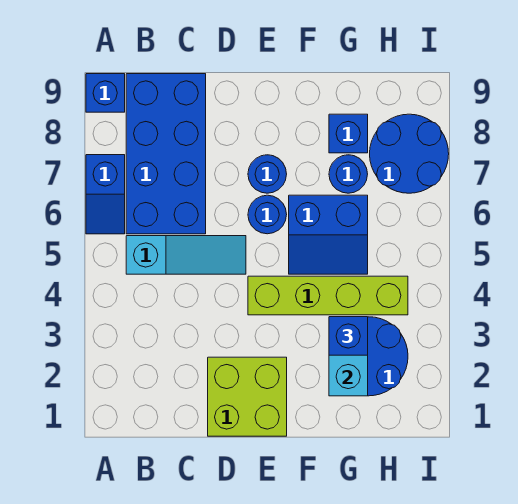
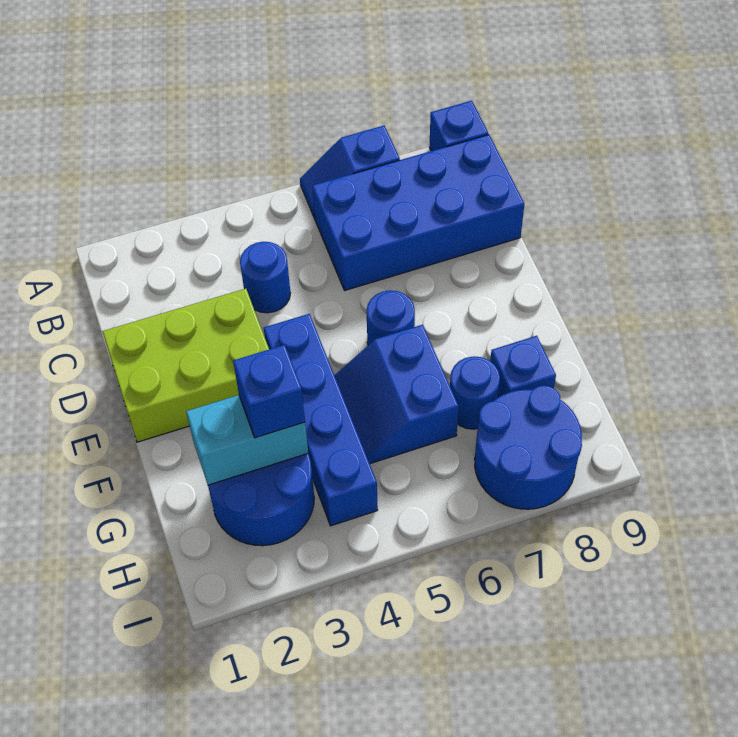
cyan slope B5:D5 level 1 top B -> none
lime brick D1:E2 level 1 -> lime brick D1:E3 level 1
lime brick E4:H4 level 1 -> blue brick E4:H4 level 1
blue round brick E7 level 1 -> blue round brick C4 level 1

